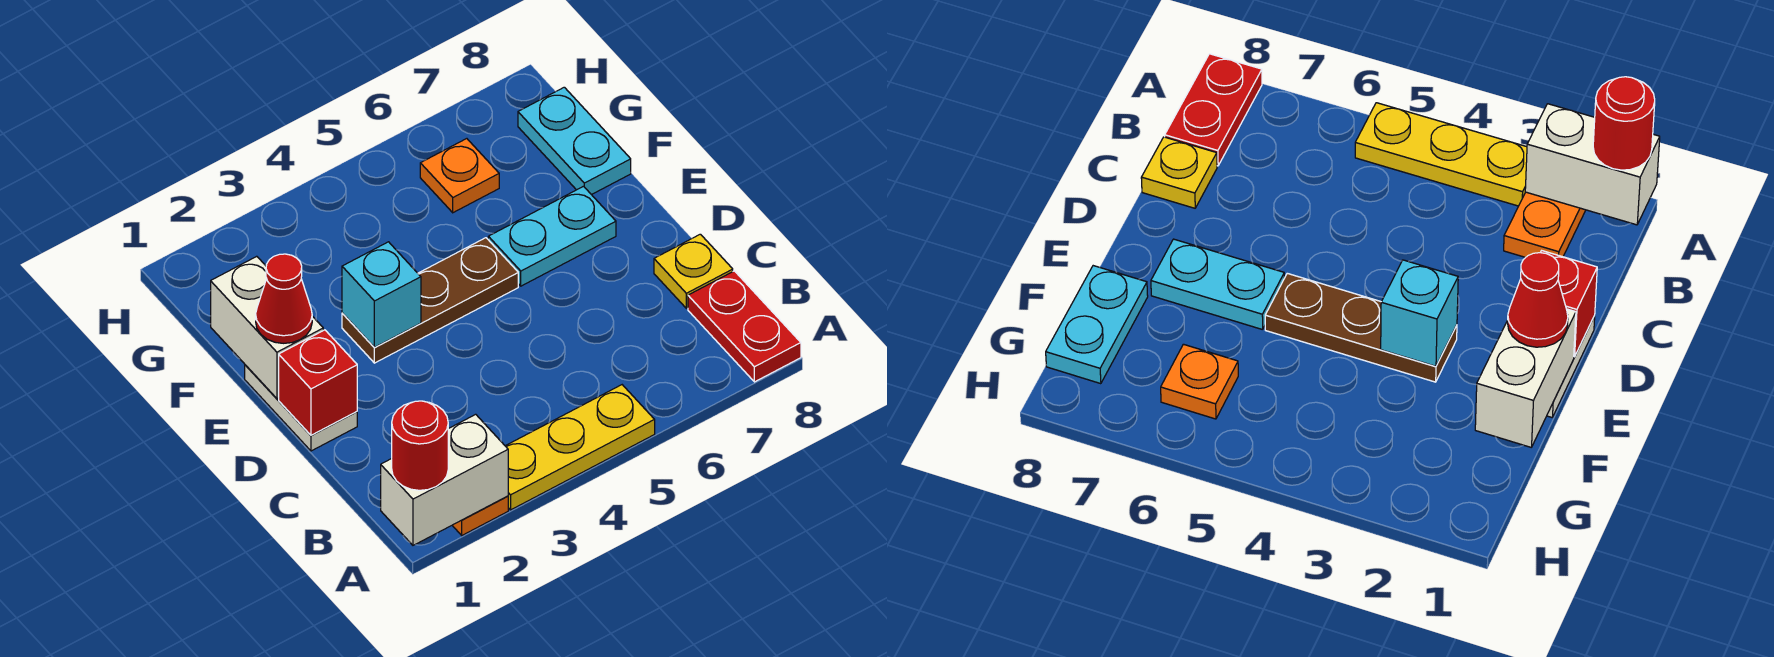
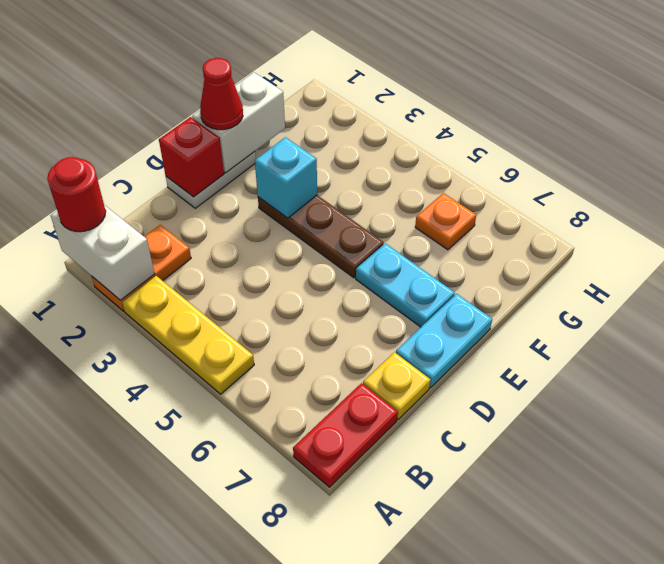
cyan plate F8:G8 level 1 -> cyan plate D8:E8 level 1

